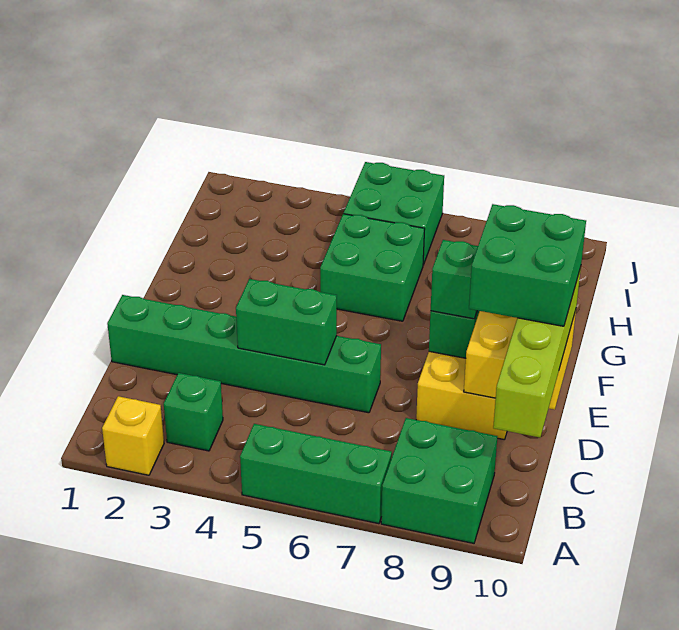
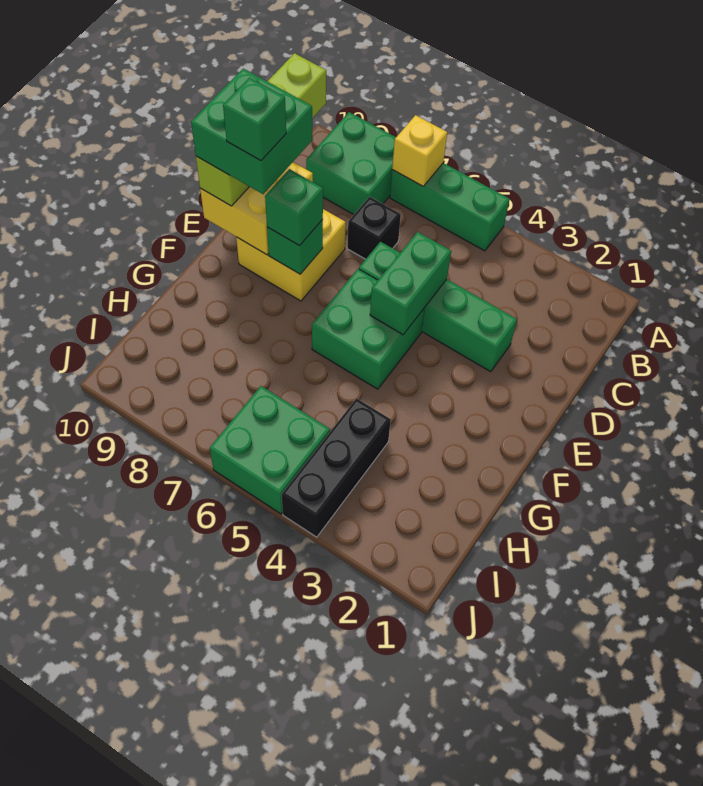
yellow brick A2 level 1 -> yellow brick A7 level 2
green brick B3 level 1 -> green brick E9 level 5
none -> black brick C7 level 1
green brick D1:D6 level 1 -> green brick D3:D6 level 1
green brick D4:D5 level 2 -> green brick D5:E5 level 2
green brick G5:H6 level 1 -> green brick E5:F6 level 1
none -> black brick H4:J4 level 1

